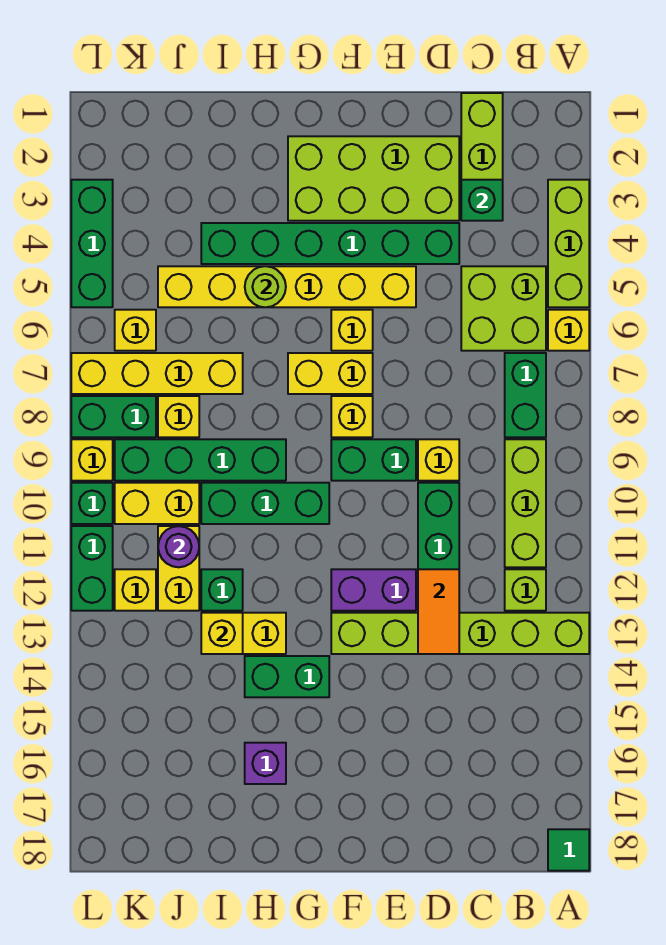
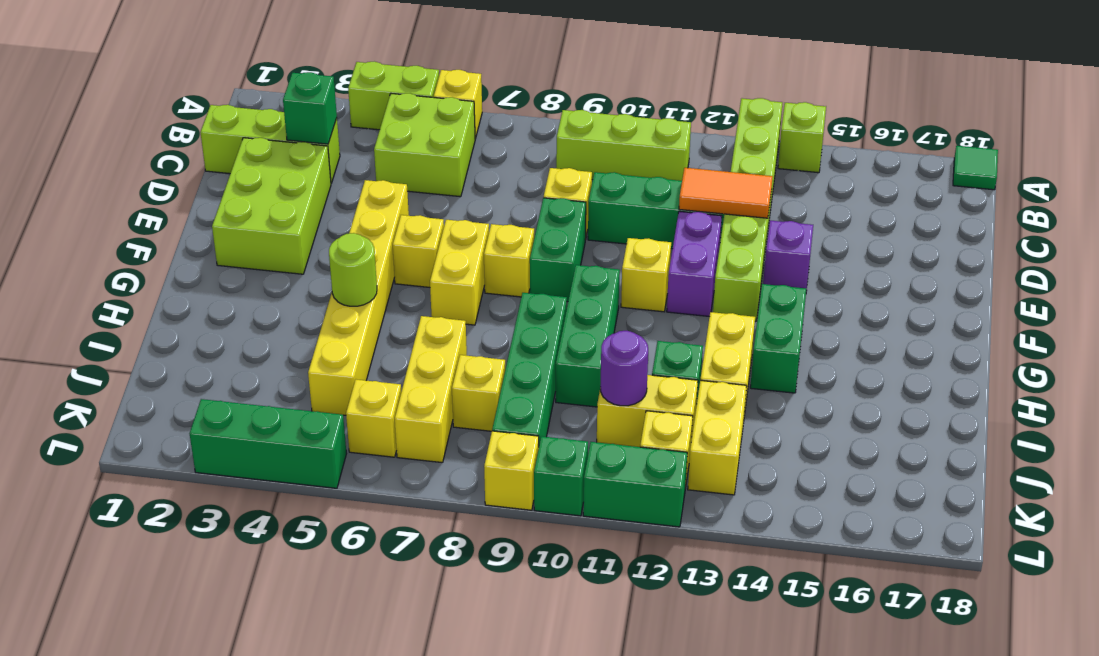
lime brick A3:A5 level 1 -> lime brick A4:A5 level 1
green brick B7:B8 level 1 -> none
lime brick B12 level 1 -> lime brick A14 level 1
lime brick D2:G3 level 1 -> lime brick D2:F3 level 1
green brick D4:I4 level 1 -> none
purple brick H16 level 1 -> purple brick E14 level 1
yellow brick I7:L7 level 1 -> yellow brick I7:K7 level 1
yellow brick I13 level 2 -> yellow brick F11 level 1
yellow brick J10:K10 level 1 -> yellow brick J13:K13 level 1
green brick K8:L8 level 1 -> none

